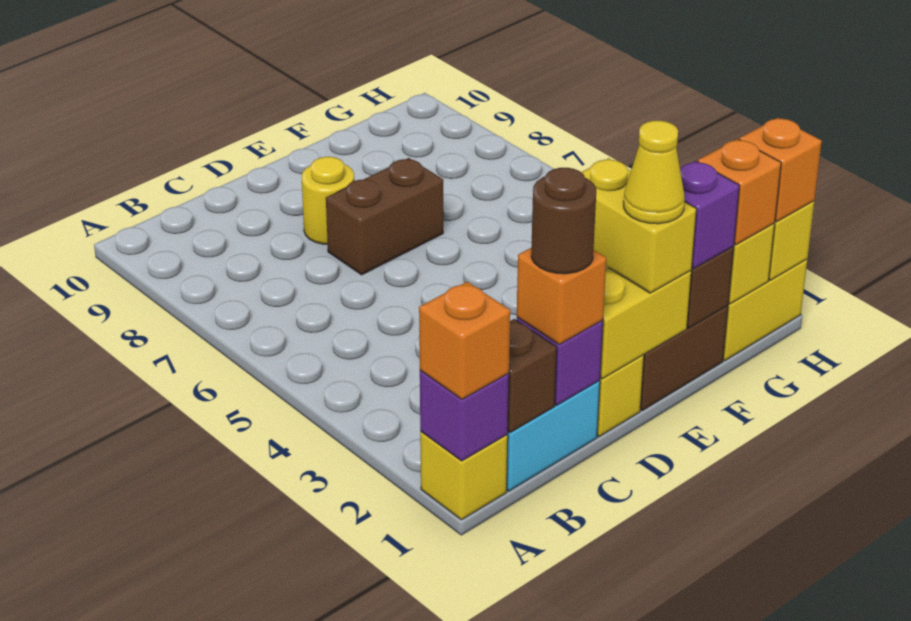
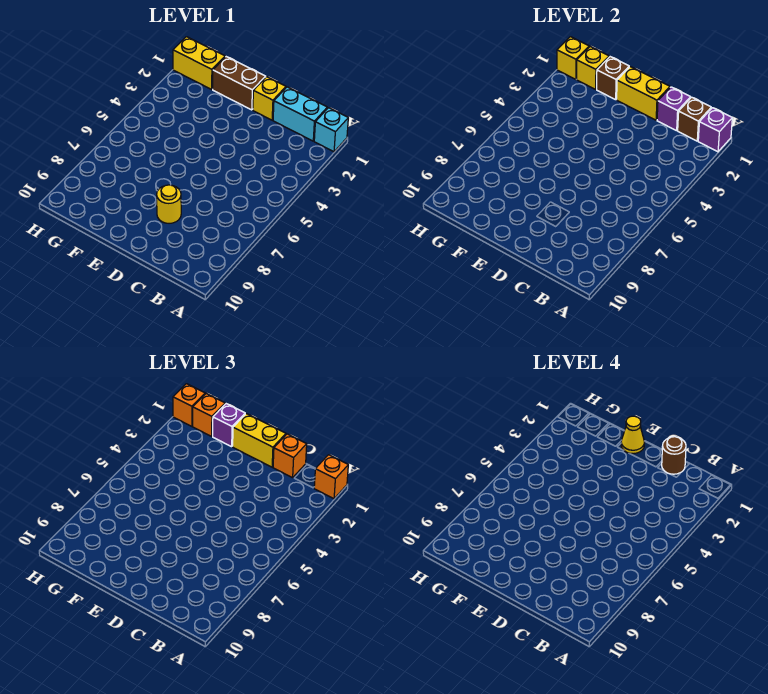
yellow brick A1 level 1 -> cyan brick A1 level 1
brown brick D7:E7 level 1 -> none
yellow brick E1:E2 level 3 -> yellow brick D1:E1 level 3

